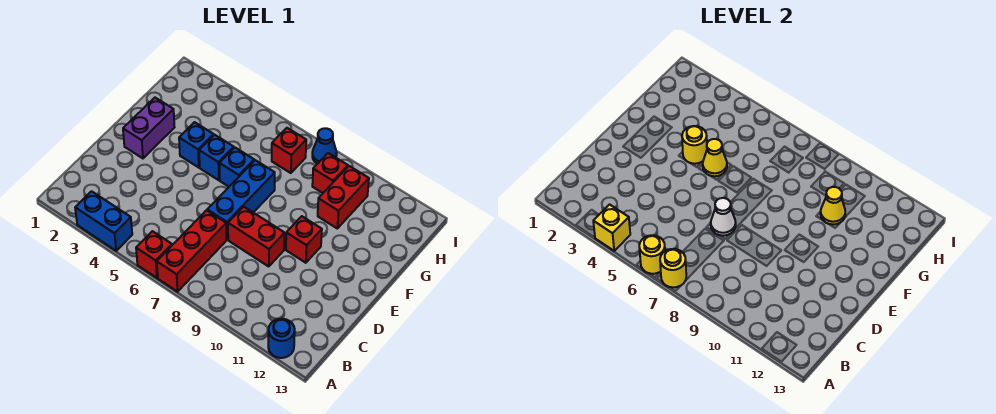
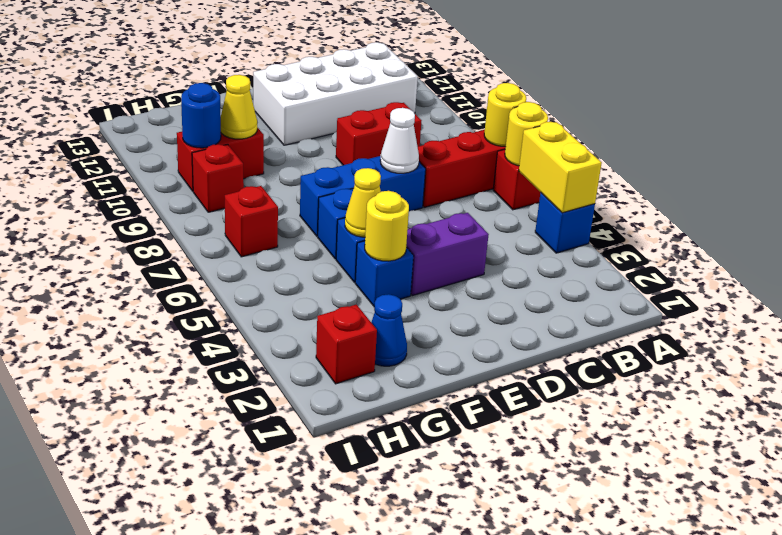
blue brick A3:A4 level 1 -> blue brick A4 level 1
yellow brick A4 level 2 -> yellow brick A4:A5 level 2
blue round brick A12 level 1 -> blue round brick H10 level 2
none -> white brick B11:E12 level 1
red brick D8:D9 level 1 -> red brick C9:D9 level 1
purple brick E2:F2 level 1 -> purple brick D4:E4 level 1
red brick E10 level 1 -> red brick H2 level 1
blue cone I8 level 1 -> blue cone G2 level 1

